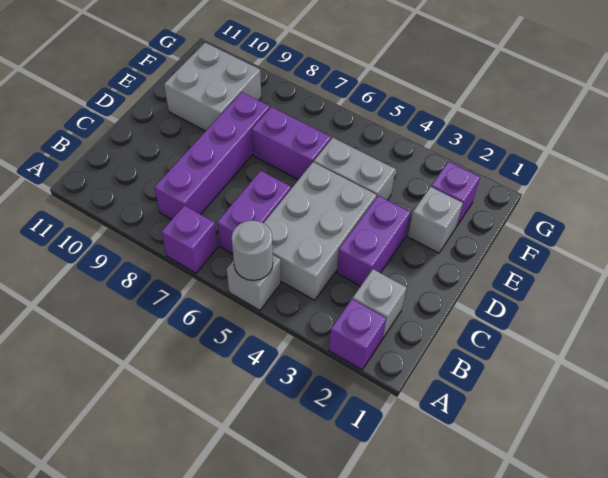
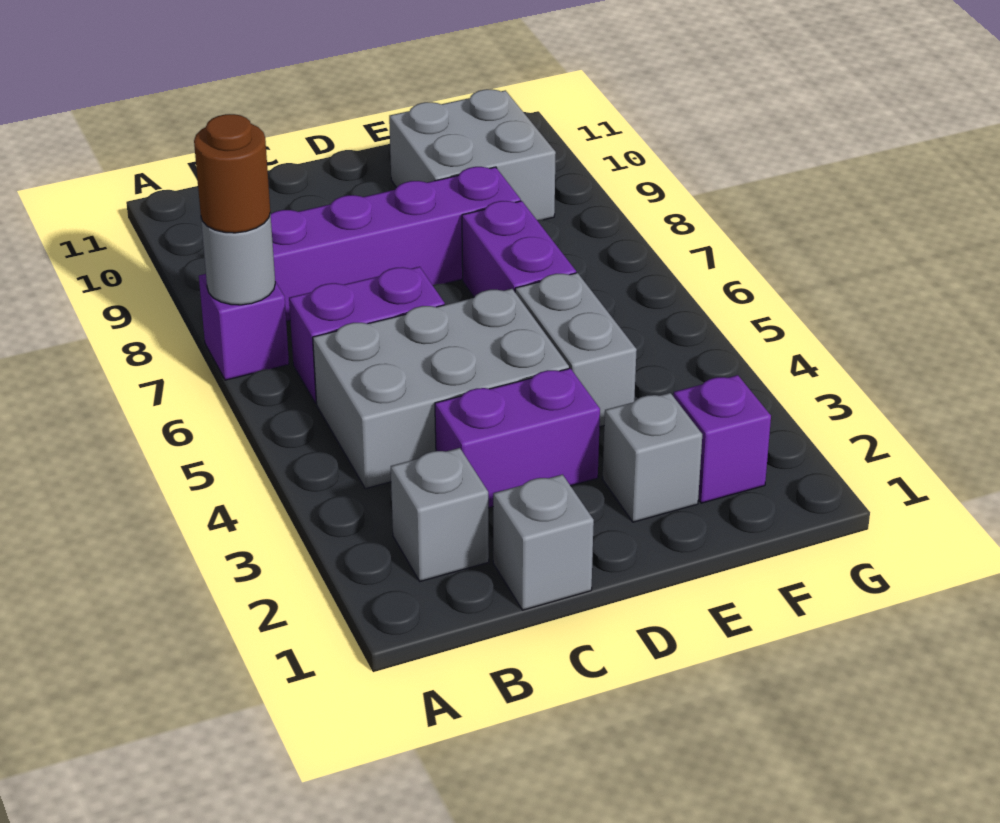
purple brick A2 level 1 -> none
grey brick A5 level 1 -> grey brick C1 level 1
grey round brick A5 level 2 -> grey round brick A7 level 2
none -> brown round brick A7 level 3

